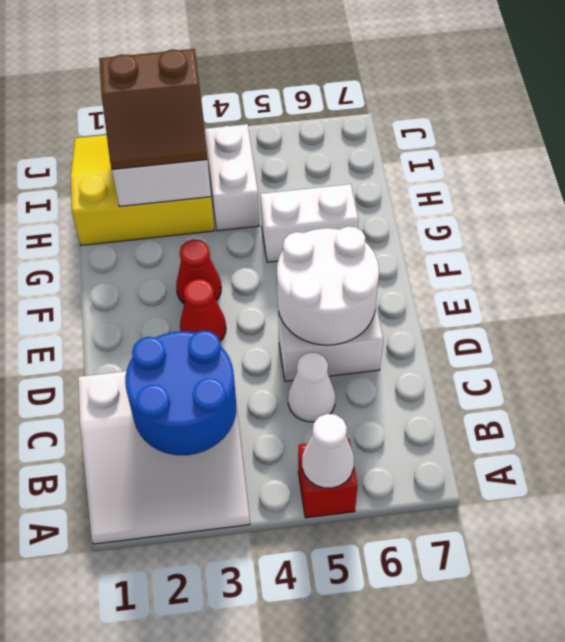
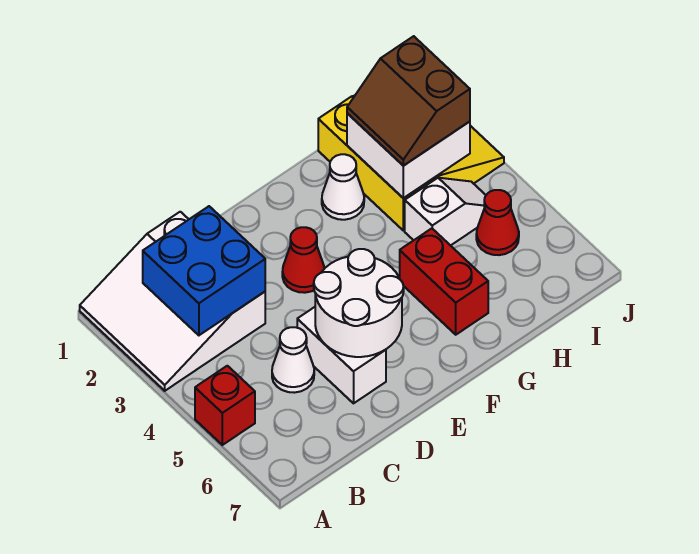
white cone A5 level 2 -> white cone G2 level 1
blue round brick B2:C3 level 2 -> blue brick B2:C3 level 2
red cone F3 level 1 -> red cone I5 level 1
white brick G5:G6 level 1 -> red brick G5:G6 level 1
white brick H4:I4 level 1 -> white slope H4:I4 level 1 top H

